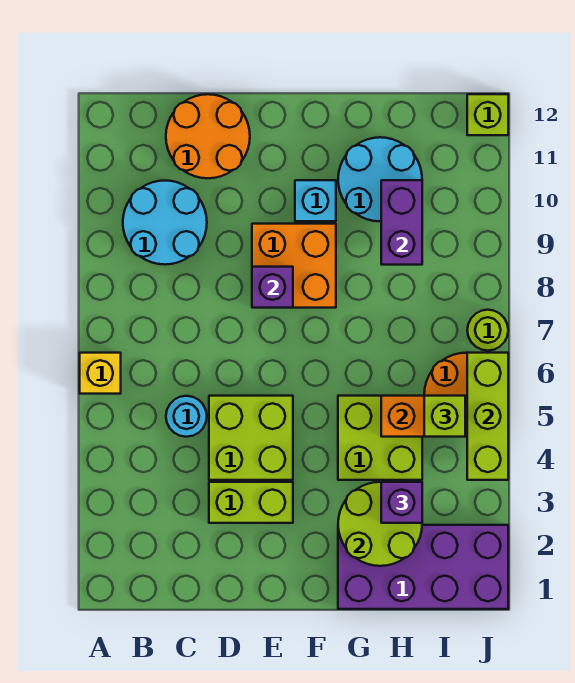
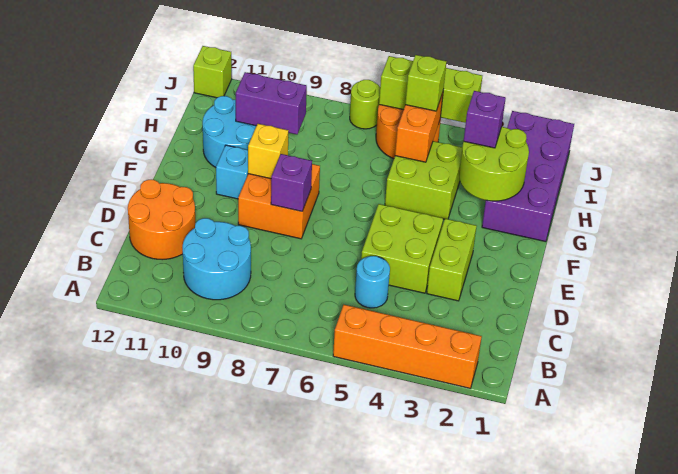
none -> orange brick A2:A5 level 1
yellow brick A6 level 1 -> yellow brick F9 level 2

